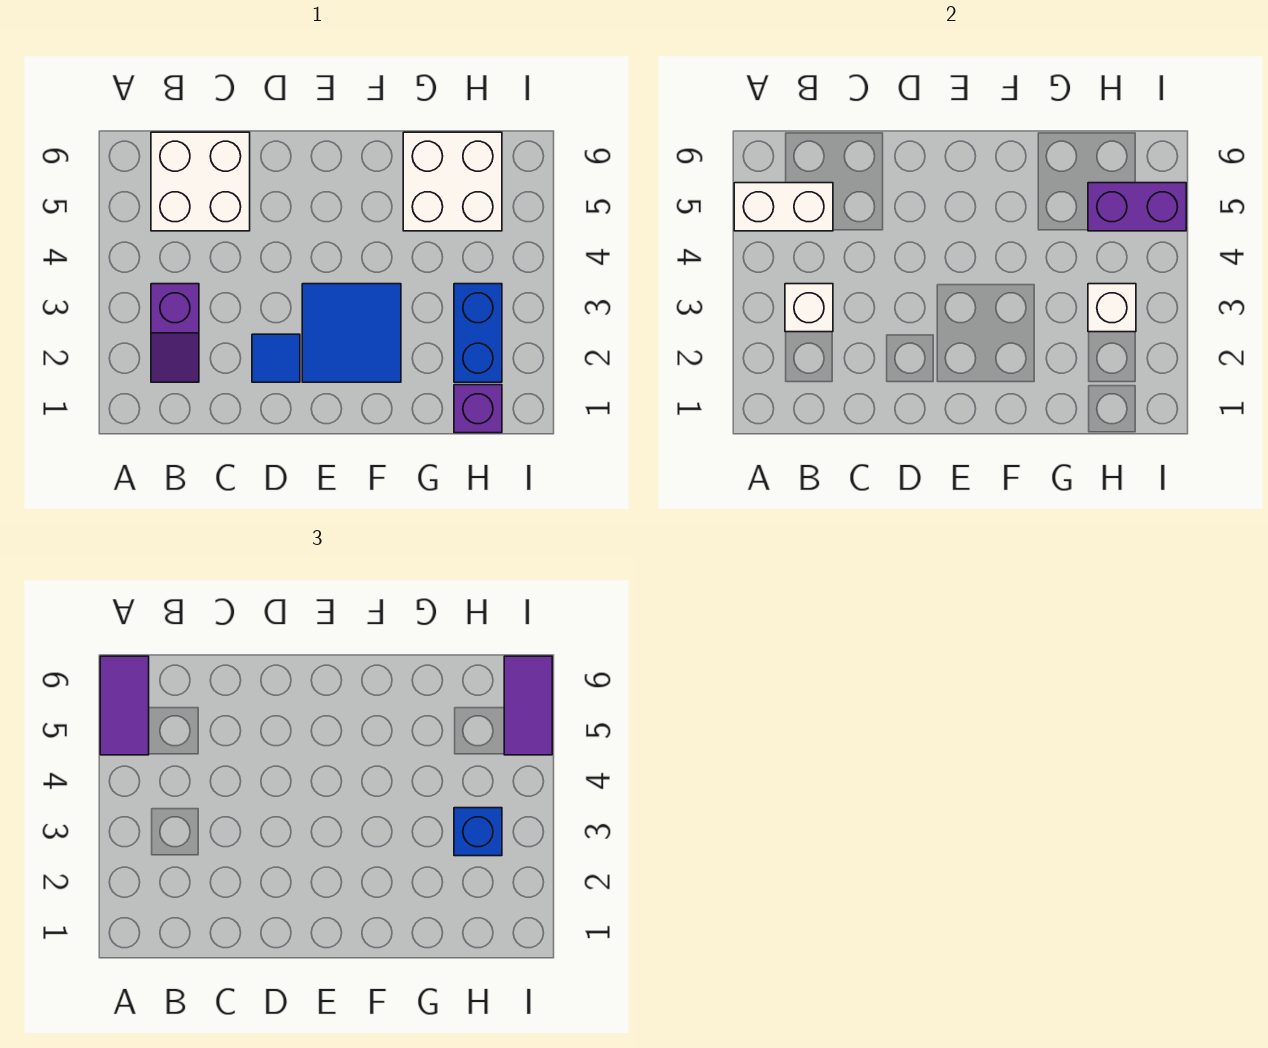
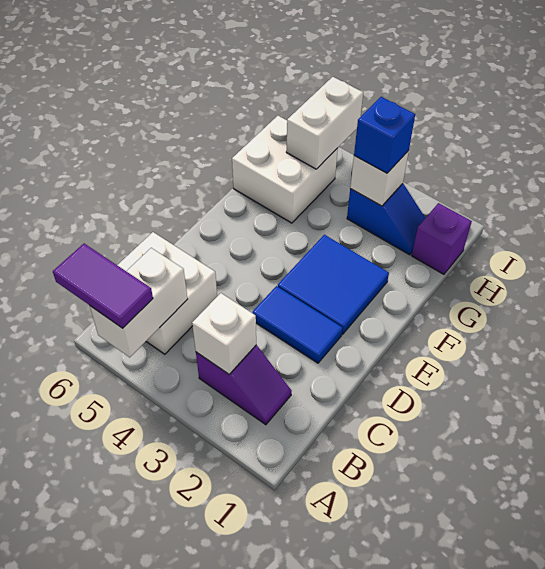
blue tile D2 level 1 -> blue tile D2:D3 level 1
blue brick H2:H3 level 1 -> blue slope H2:H3 level 1 top 3
purple brick H5:I5 level 2 -> white brick H5:I5 level 2
purple tile I5:I6 level 3 -> none

